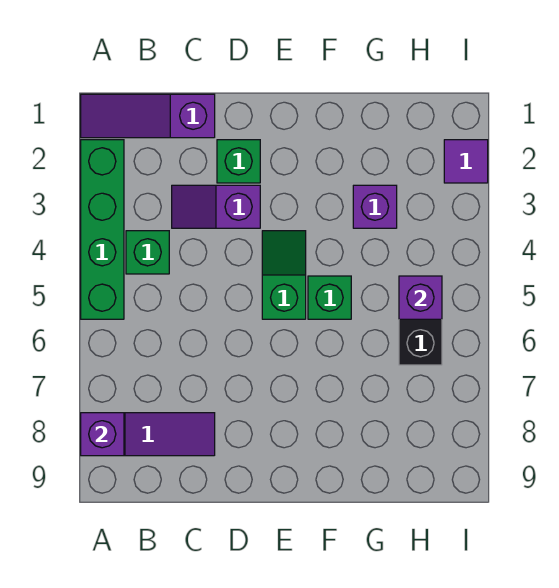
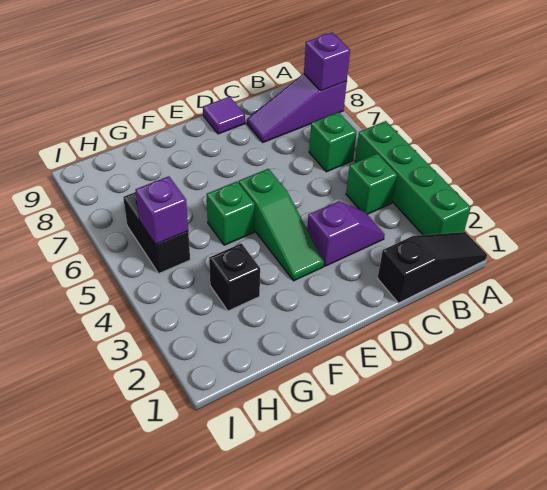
purple slope A1:C1 level 1 top C -> black slope A1:C1 level 1 top C
green brick D2 level 1 -> green brick B6 level 1
green slope E4:E5 level 1 top 5 -> green slope E3:E5 level 1 top 5
purple brick G3 level 1 -> black brick G3 level 1
purple tile I2 level 1 -> purple tile D9 level 1

